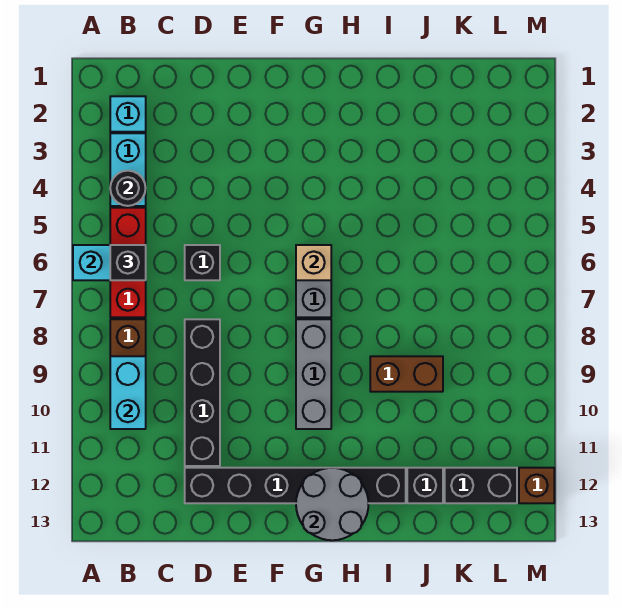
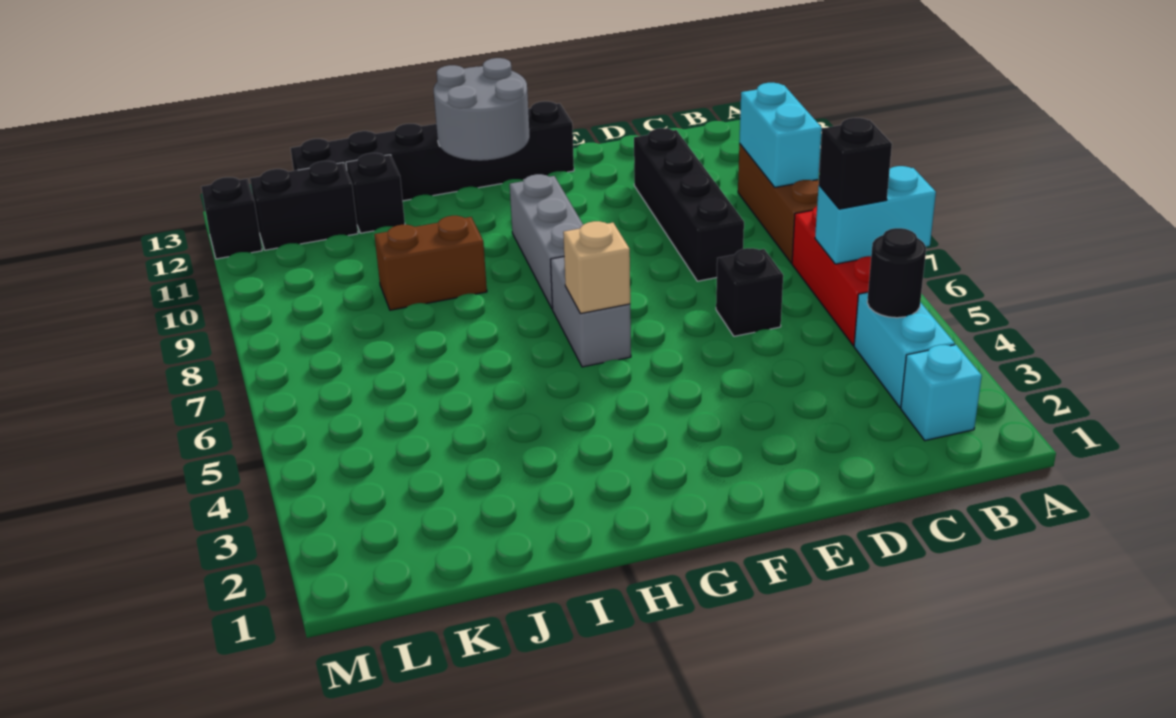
black brick D12:I12 level 1 -> black brick F13:K13 level 1
brown brick M12 level 1 -> black brick M12 level 1

